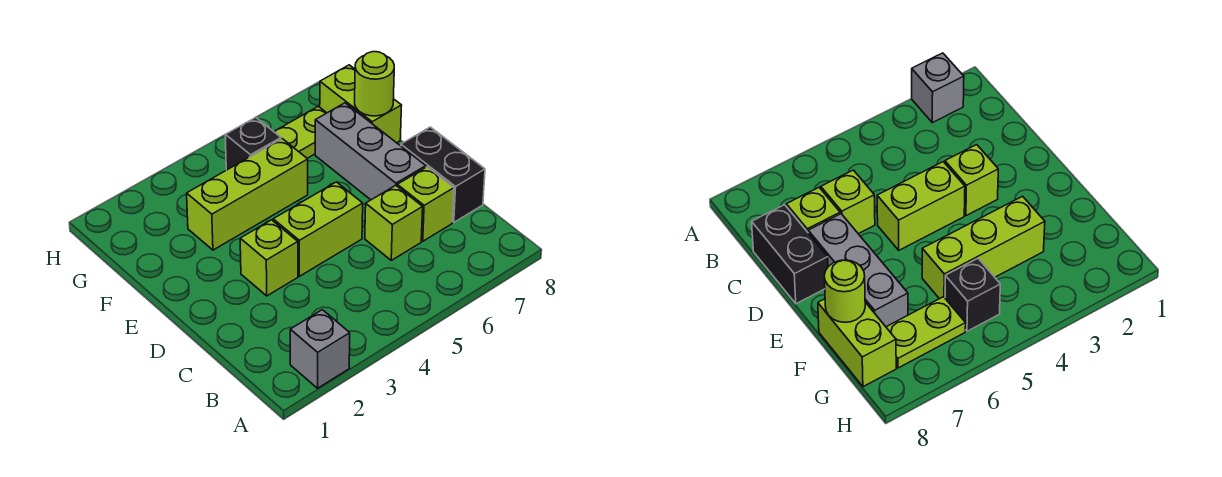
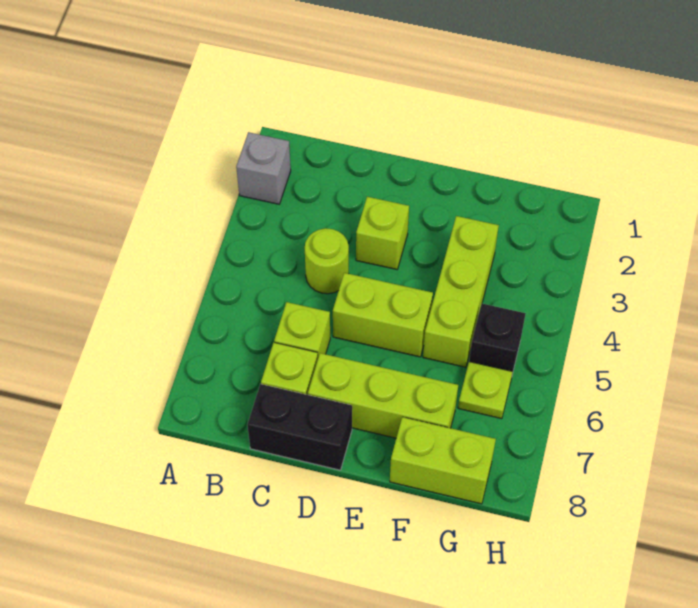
lime brick D4:D5 level 1 -> lime brick D5:E5 level 1
grey brick D7:F7 level 1 -> lime brick D7:F7 level 1
lime round brick F8 level 2 -> lime round brick C4 level 1
lime plate G6:G7 level 1 -> lime plate G6 level 1

